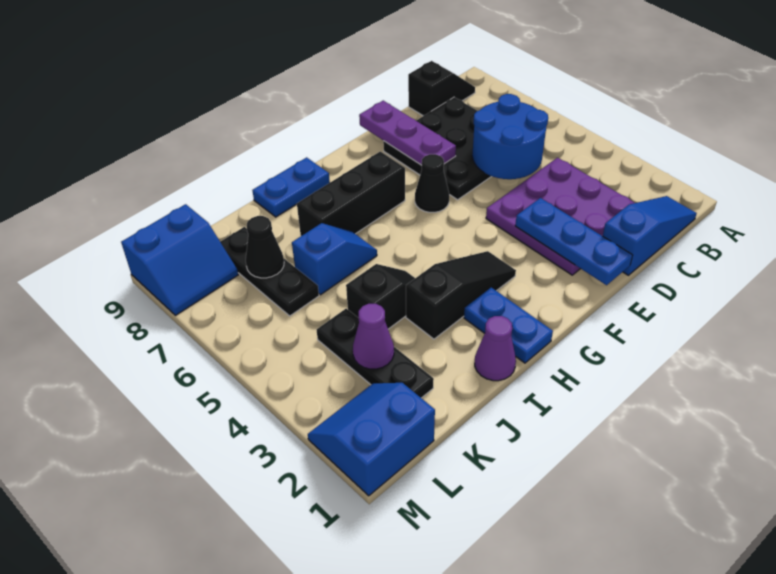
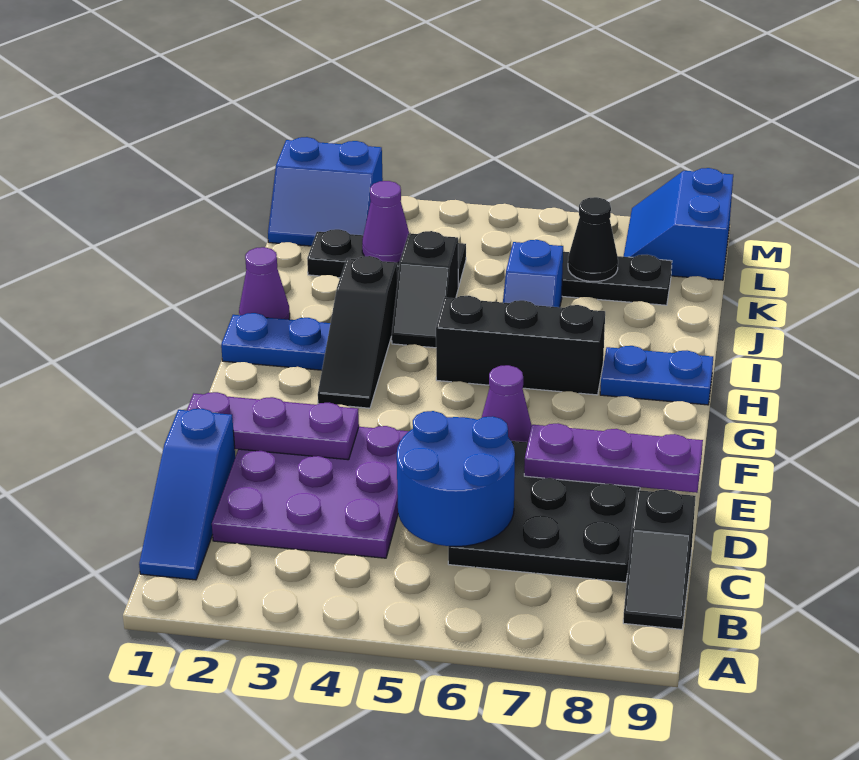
blue plate E1:E3 level 2 -> purple plate E1:E3 level 2
black cone F6 level 1 -> purple cone F6 level 1
black brick G7:I7 level 1 -> black brick H5:H7 level 1
blue plate H9:I9 level 1 -> blue plate H8:H9 level 1
blue slope L1:M2 level 1 top 1 -> blue slope L1:M2 level 1 top M

